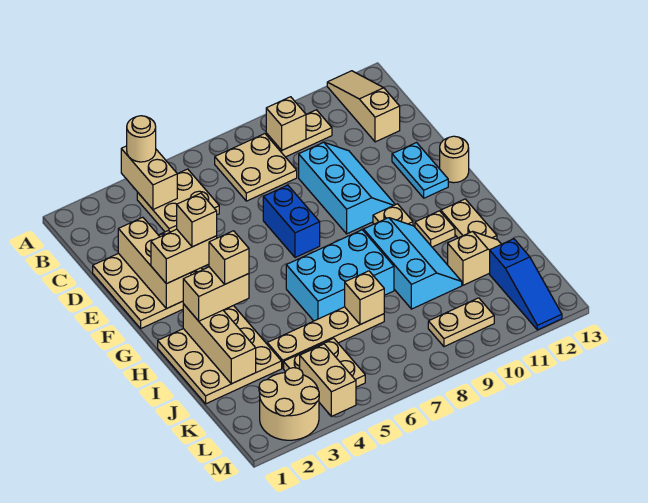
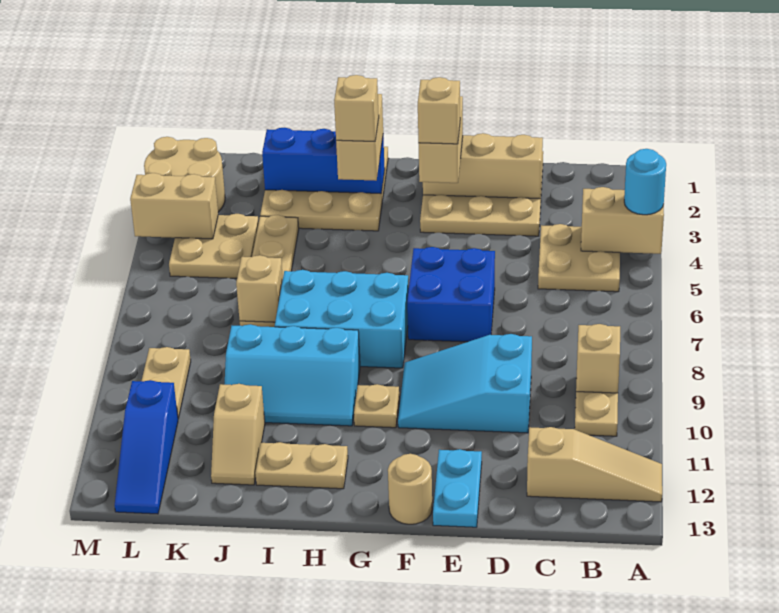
tan round brick A4 level 3 -> cyan round brick A4 level 3
tan plate B7:C8 level 1 -> none
cyan slope D9:F10 level 1 top 9 -> cyan slope D9:F10 level 1 top D
blue brick E7:F7 level 1 -> blue brick E6:F7 level 1
cyan plate E12:F12 level 1 -> cyan plate E12:E13 level 1
tan brick H2:J2 level 2 -> blue brick H2:J2 level 2
cyan brick H6:I8 level 1 -> cyan brick G7:I8 level 1
tan plate H11 level 1 -> none
blue slope K12:M12 level 1 top K -> blue slope L11:L13 level 1 top 11

